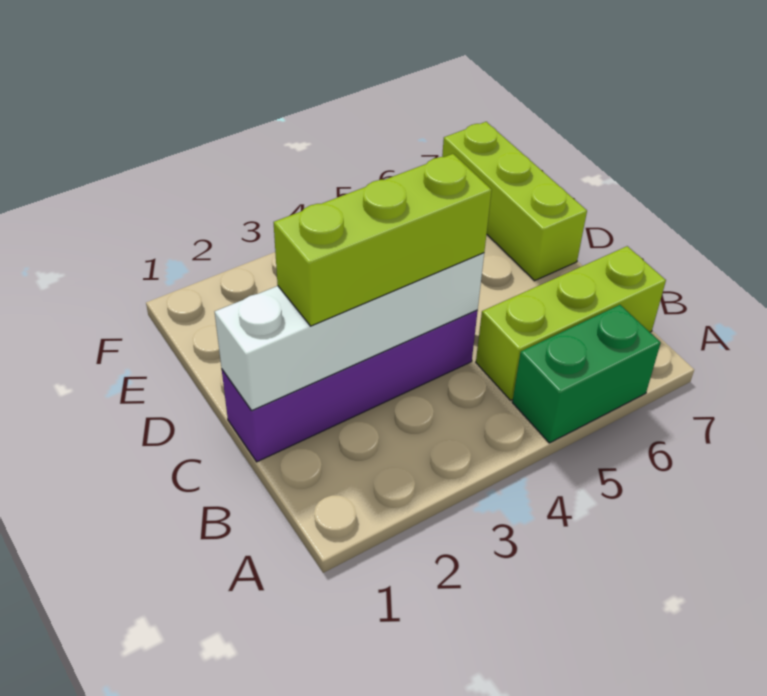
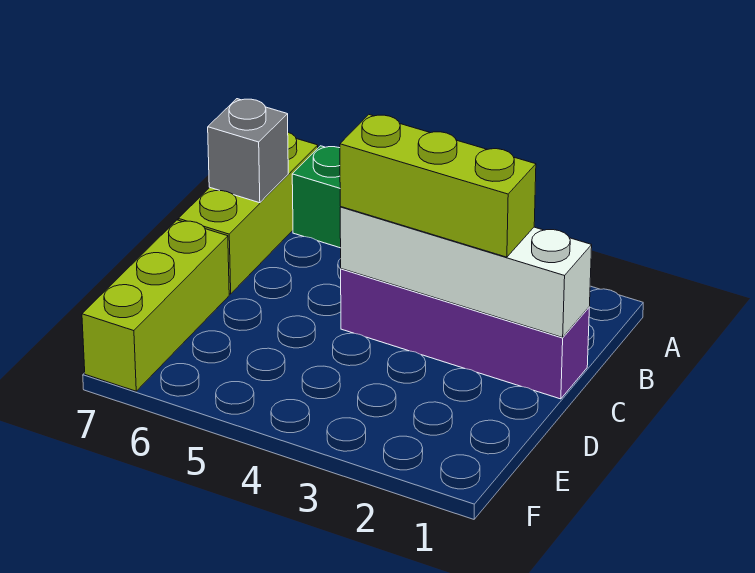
lime brick B5:B7 level 1 -> lime brick A7:C7 level 1
none -> grey brick B7 level 2

